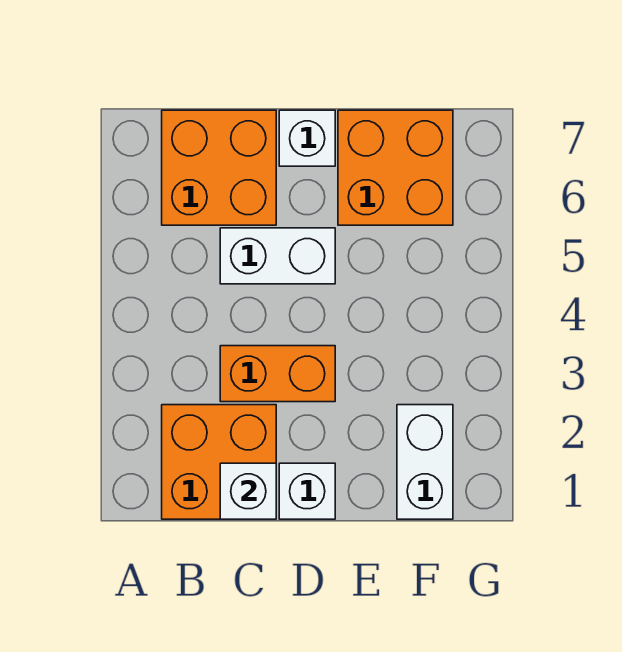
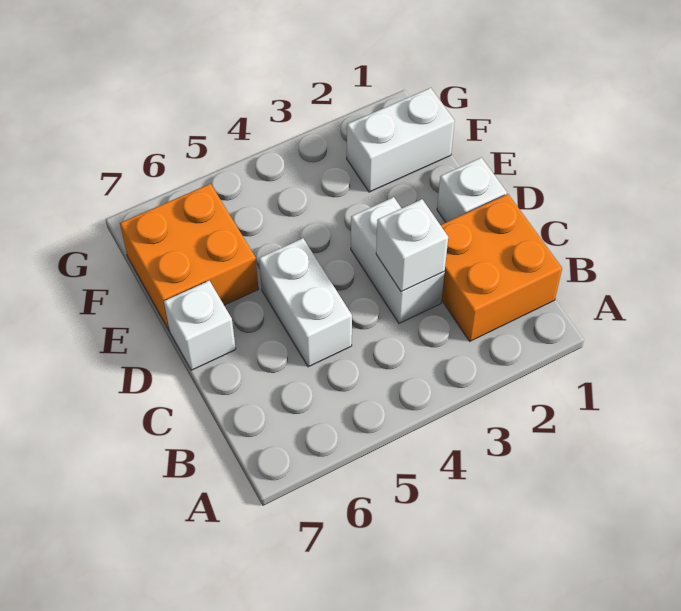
orange brick B6:C7 level 1 -> none
white brick C1 level 2 -> white brick C3 level 2
orange brick C3:D3 level 1 -> white brick C3:D3 level 1

